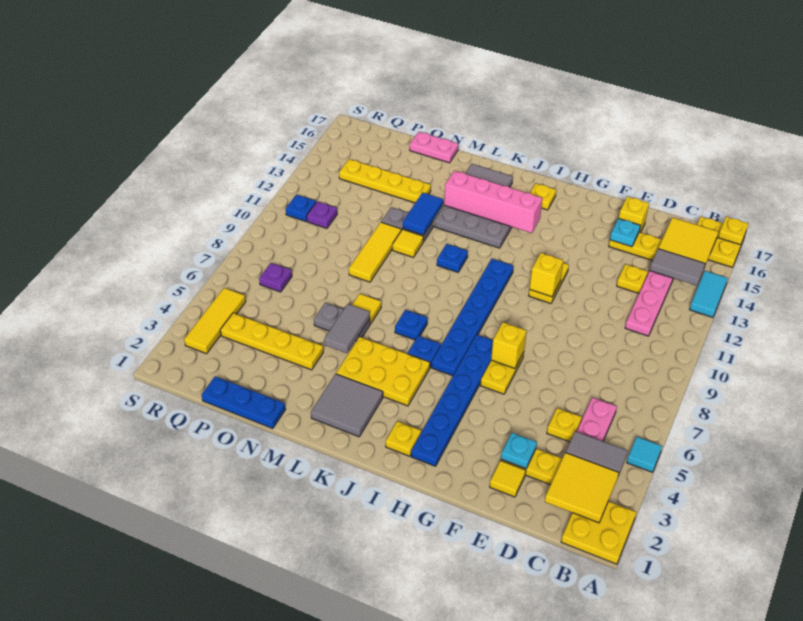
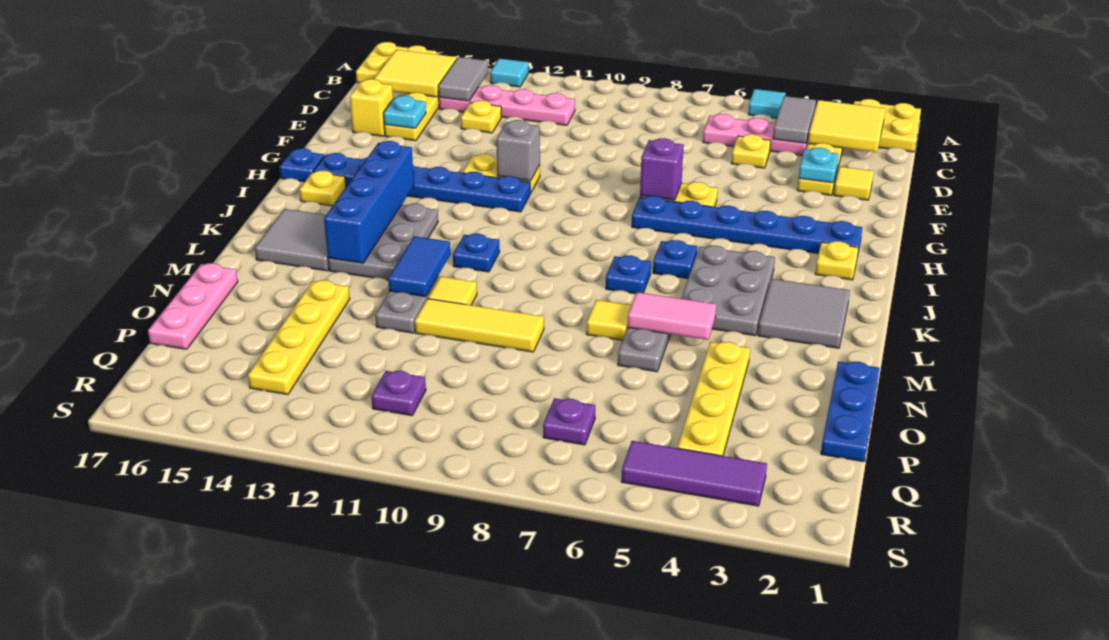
cyan tile A13:A14 level 1 -> cyan tile A13 level 1
yellow plate A17 level 2 -> none
yellow brick G7 level 2 -> purple brick G7 level 2
yellow brick G11 level 2 -> grey brick G11 level 2
blue plate I6:I11 level 1 -> blue plate H11:H16 level 1
pink brick I14:L14 level 2 -> blue brick I14:L14 level 2
yellow plate J4:L5 level 1 -> grey plate J4:L5 level 1
grey tile M5:M6 level 2 -> pink tile M5:M6 level 2
blue tile M12:M13 level 2 -> blue tile L12:M12 level 2
pink plate N17:O17 level 1 -> pink plate N17:P17 level 1
yellow tile R3:R5 level 1 -> purple tile R3:R5 level 1
blue plate R11 level 1 -> blue plate H17 level 1

